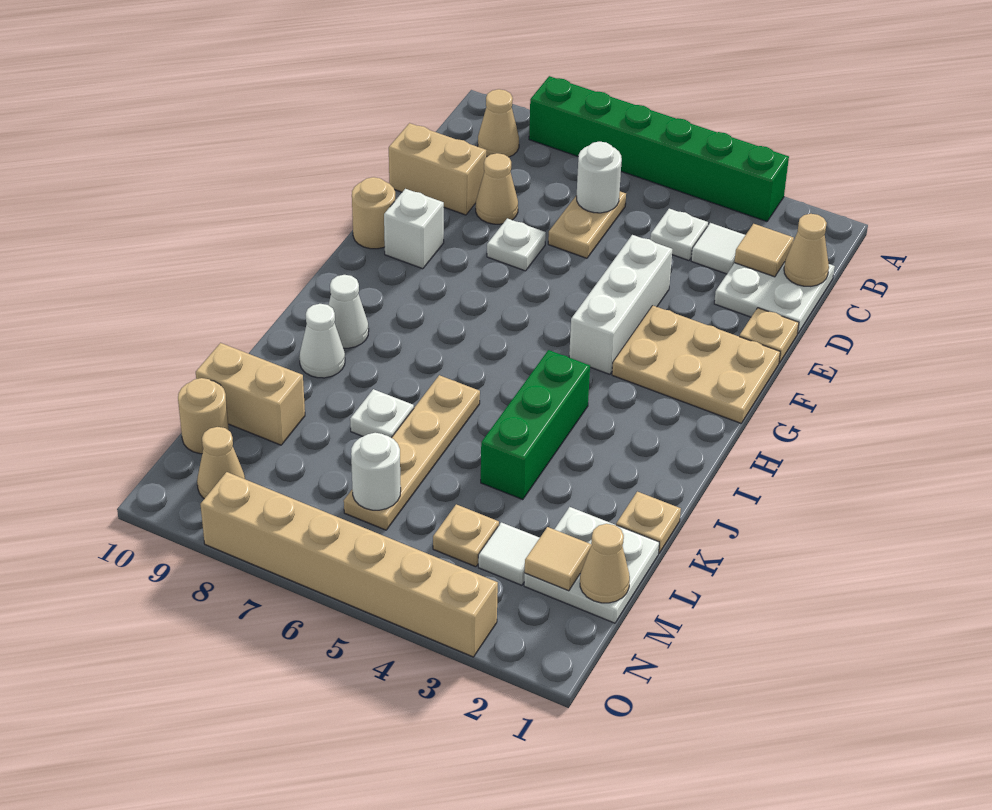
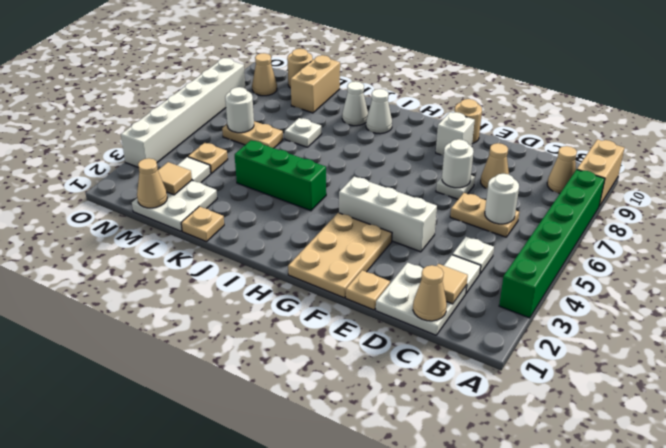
tan brick D9:D10 level 1 -> tan brick A9:A10 level 1
none -> white round brick E7 level 2
tan plate J6:M6 level 1 -> tan plate L6:M6 level 1
tan brick O3:O8 level 1 -> white brick O3:O8 level 1

